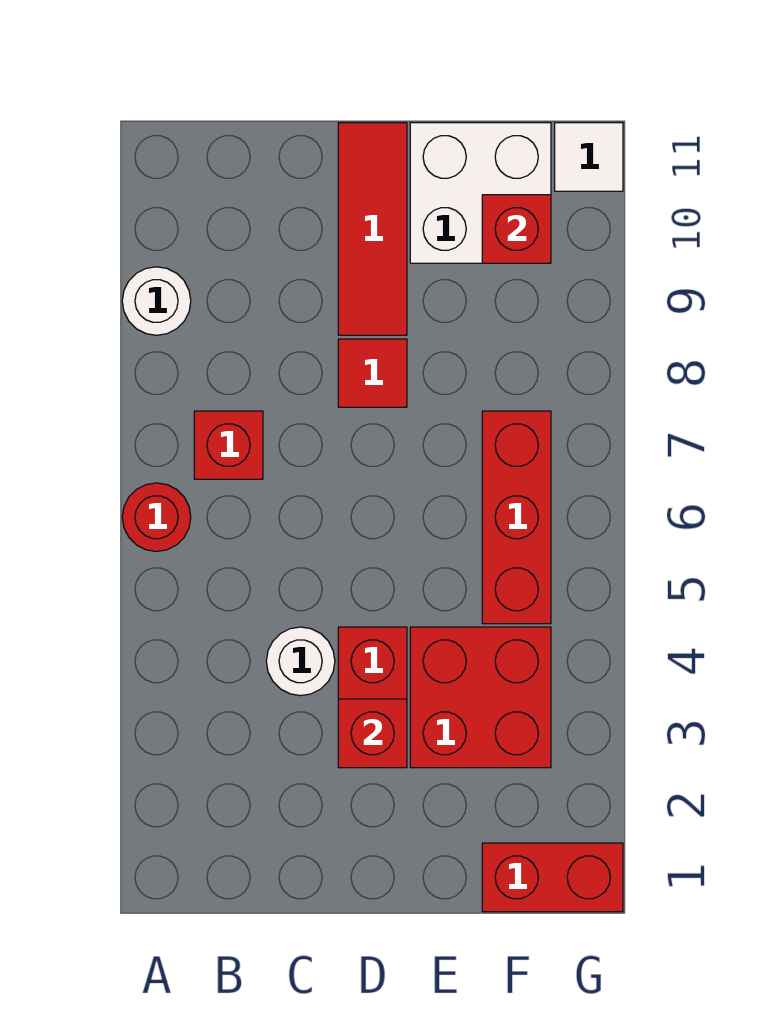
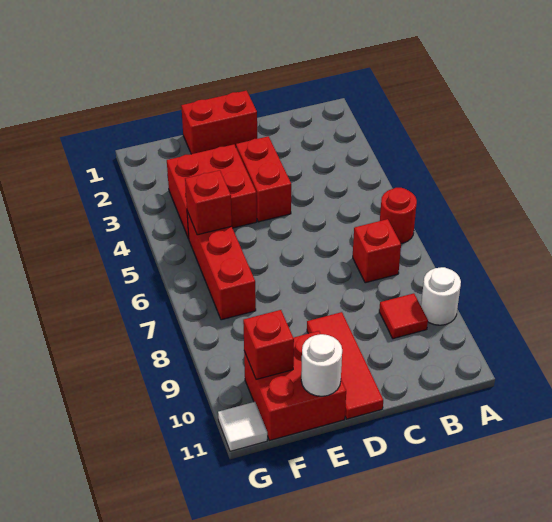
white round brick C4 level 1 -> white round brick E11 level 2
red brick D3 level 2 -> red brick F5 level 2
red tile D8 level 1 -> red tile B9 level 1
white brick E10:F11 level 1 -> red brick E10:F11 level 1
red brick F1:G1 level 1 -> red brick D1:E1 level 1

